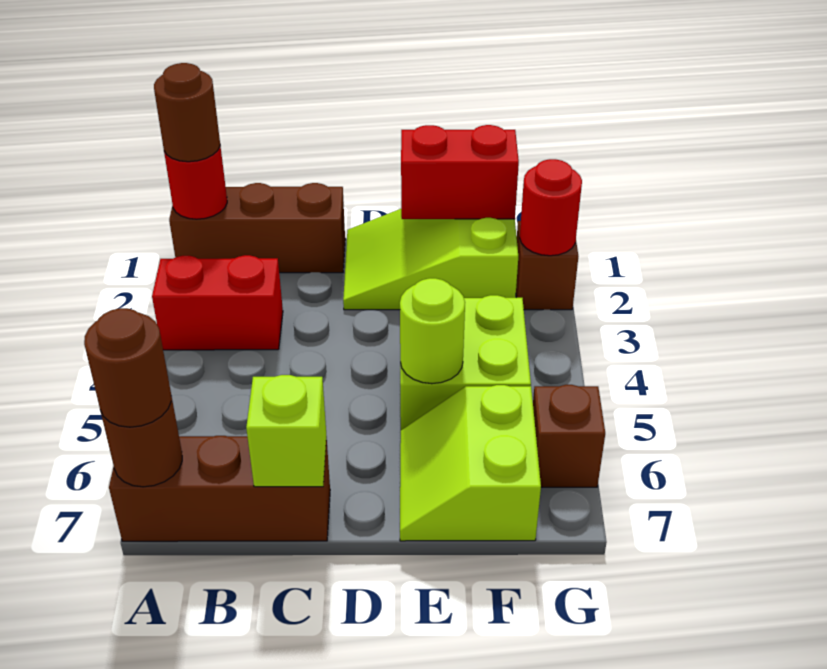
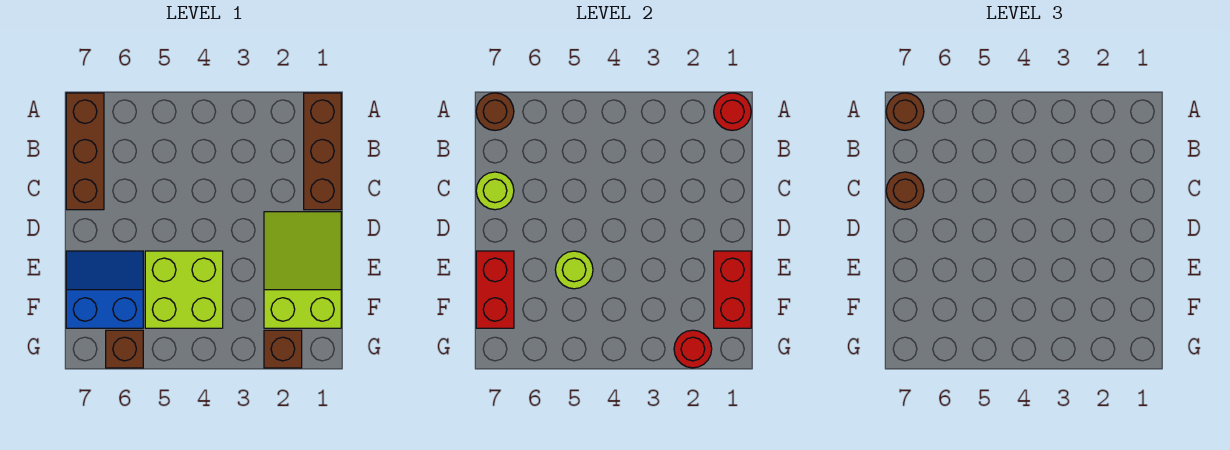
brown round brick A1 level 3 -> brown round brick C7 level 3
red brick A3:B3 level 1 -> red brick E7:F7 level 2
lime brick C7 level 2 -> lime round brick C7 level 2
lime slope E6:F7 level 1 top F -> blue slope E6:F7 level 1 top F

